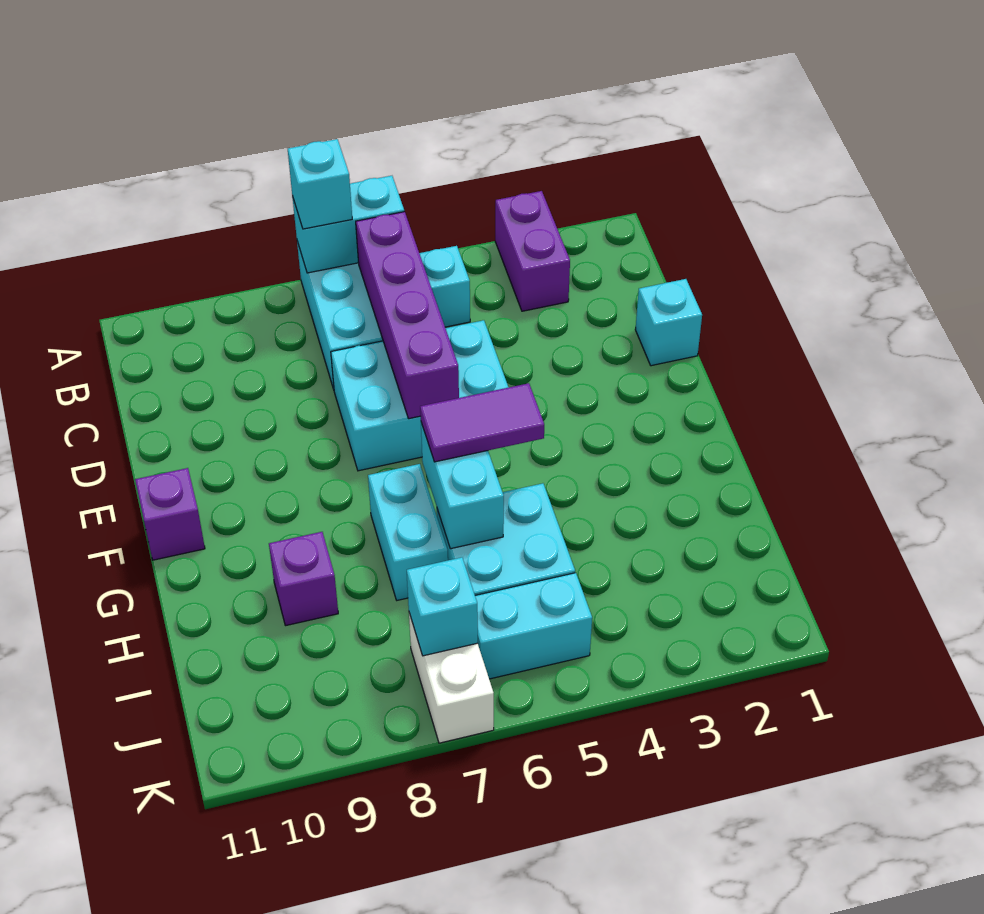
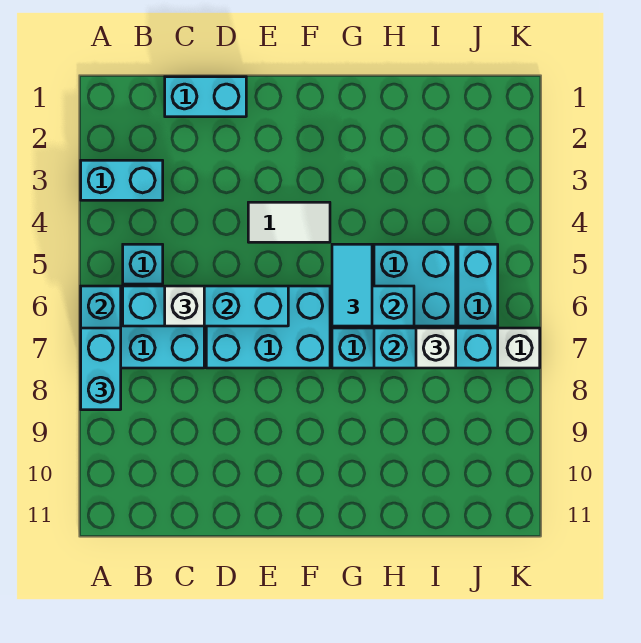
purple brick A3:B3 level 1 -> cyan brick A3:B3 level 1
cyan brick A7 level 3 -> cyan brick A7:A8 level 3
purple brick B6:E6 level 2 -> cyan brick B6:E6 level 2
none -> white brick C6 level 3
cyan brick D1 level 1 -> cyan brick C1:D1 level 1
cyan brick D5:E7 level 1 -> cyan brick D6:F7 level 1
none -> white tile E4:F4 level 1
purple brick F11 level 1 -> none
purple tile G5:G6 level 3 -> cyan tile G5:G6 level 3
purple brick H9 level 1 -> none
none -> white brick I7 level 3
cyan brick J7 level 2 -> cyan brick H7:J7 level 2

